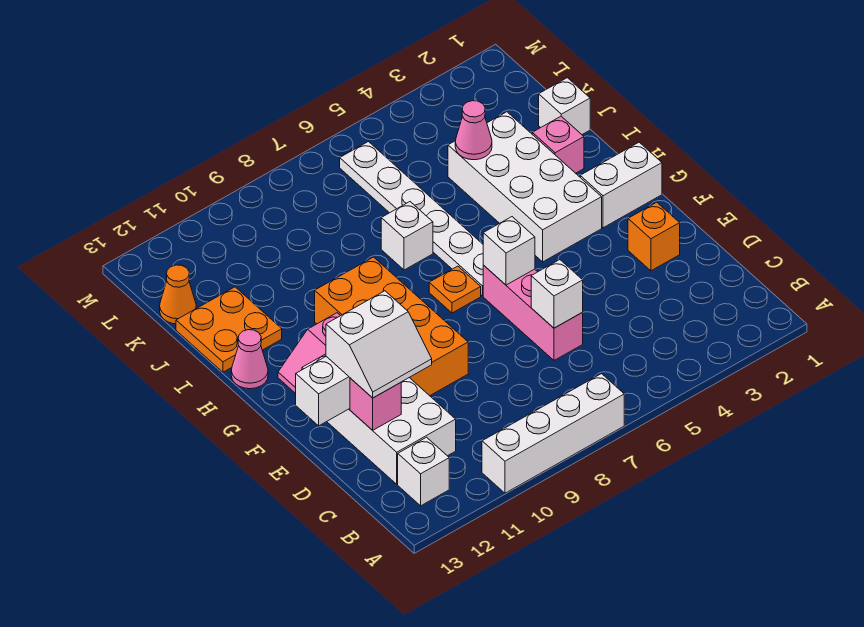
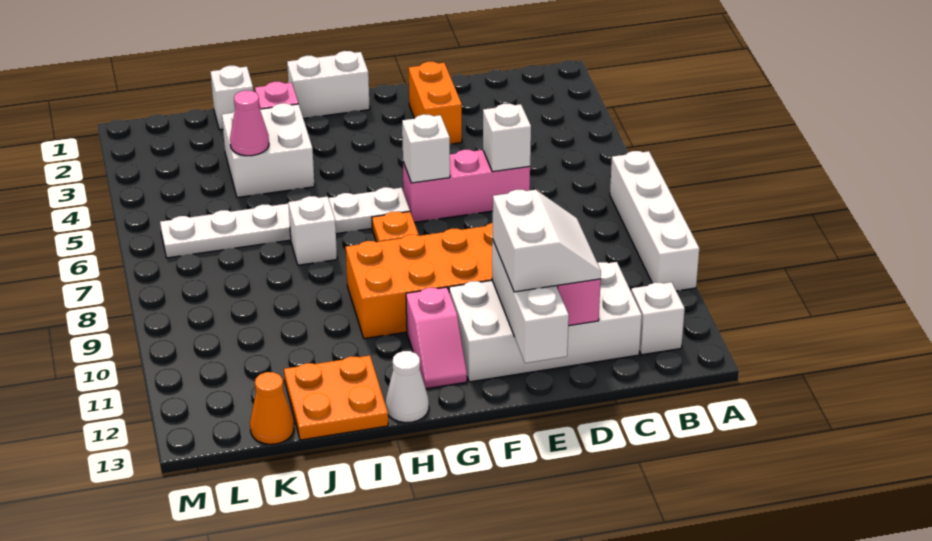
orange brick E2 level 1 -> orange brick E2:E3 level 1
white brick G1:G2 level 1 -> white brick G1:H1 level 1
white brick G3:J4 level 1 -> white brick I3:J4 level 1
pink cone H13 level 1 -> white cone H13 level 1

